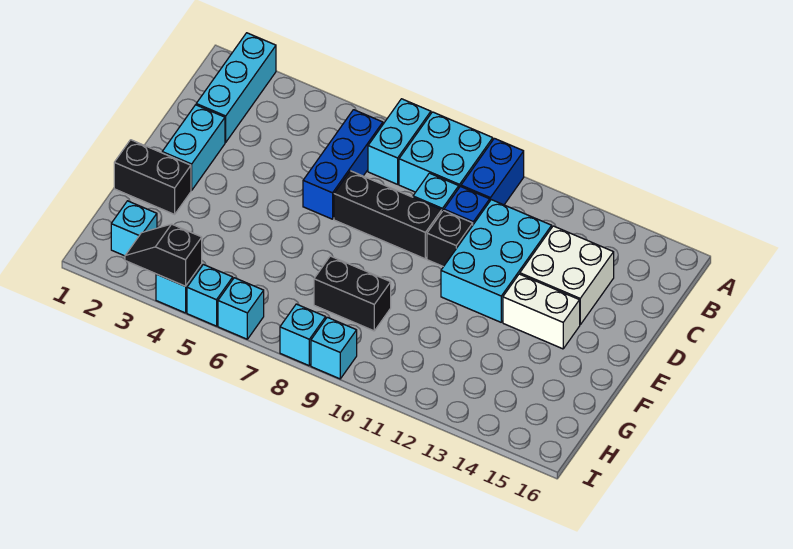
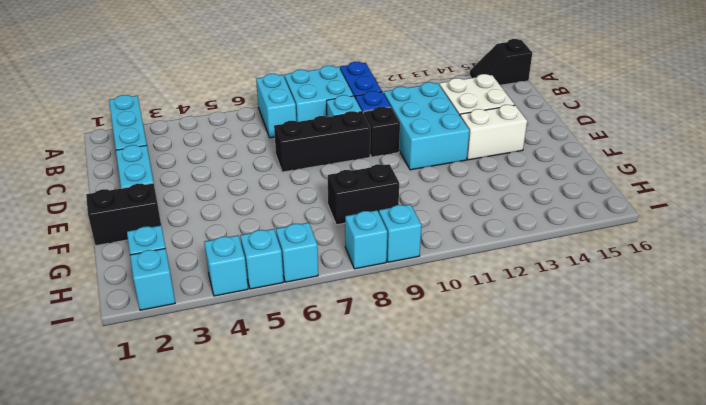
blue brick B6:D6 level 1 -> none
none -> cyan brick I2 level 1
black slope I3:I4 level 2 top 4 -> black slope A15:A16 level 1 top 16

